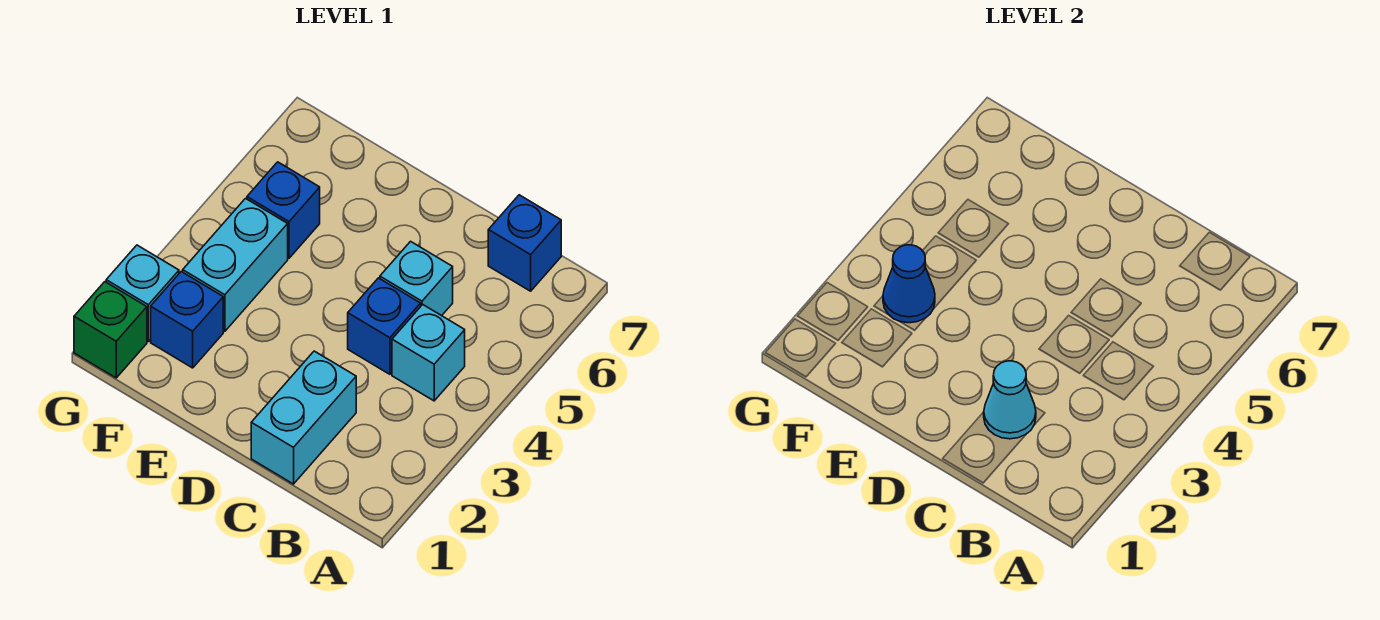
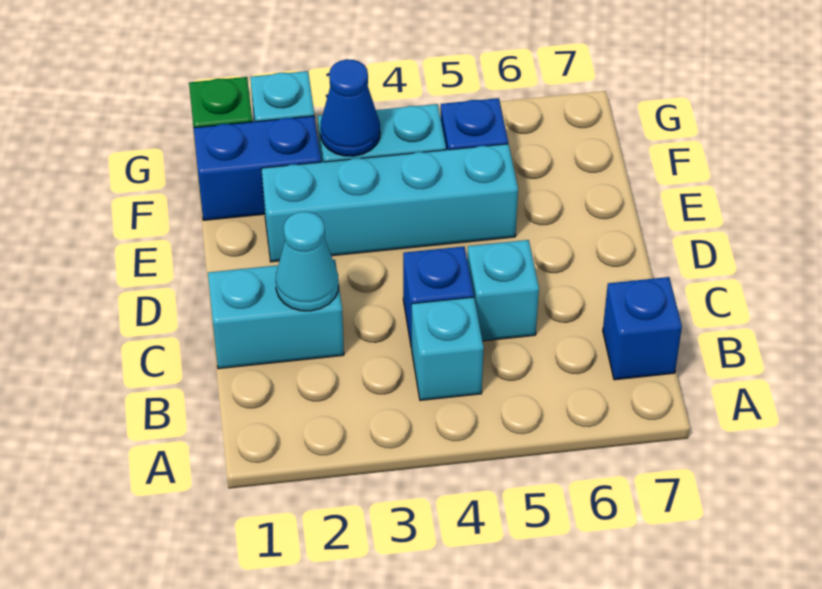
none -> cyan brick E2:E5 level 1
blue brick F2 level 1 -> blue brick F1:F2 level 1

